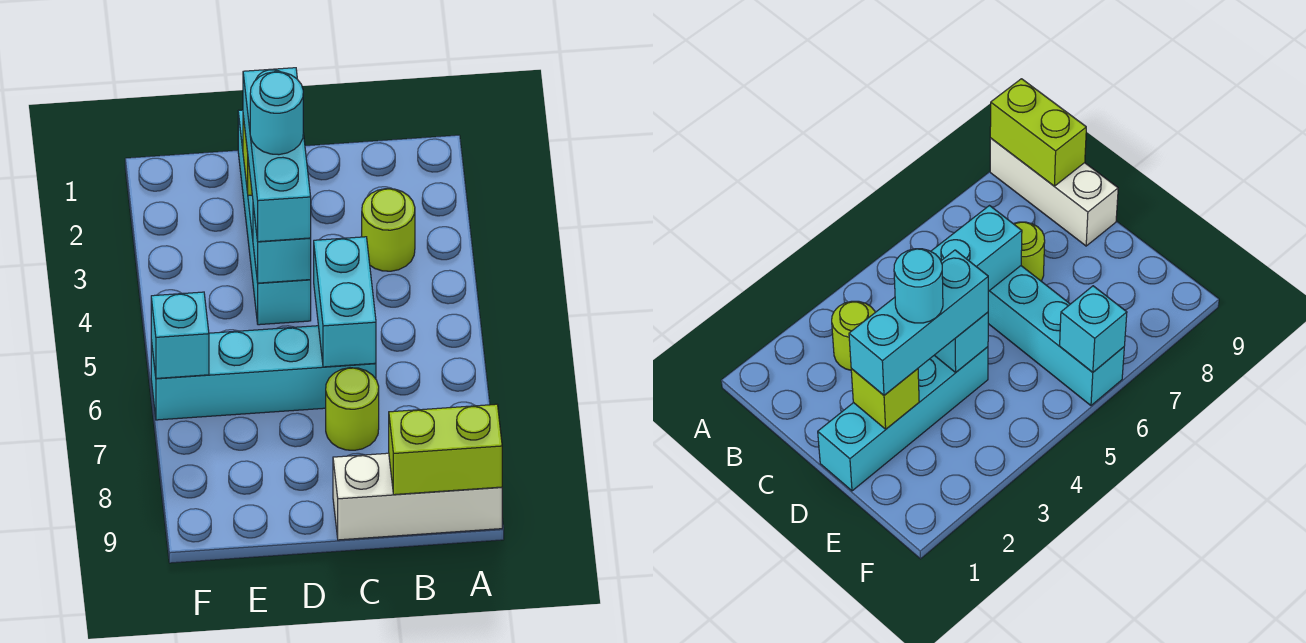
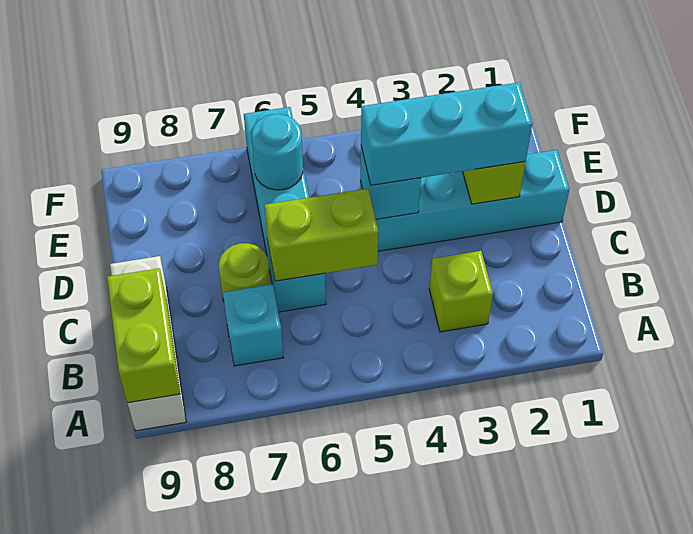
lime round brick B3 level 1 -> lime brick B3 level 1
cyan brick C5:C6 level 2 -> lime brick C5:C6 level 2
cyan round brick D3 level 4 -> cyan round brick E6 level 2
cyan brick F6 level 2 -> cyan brick B7 level 1

